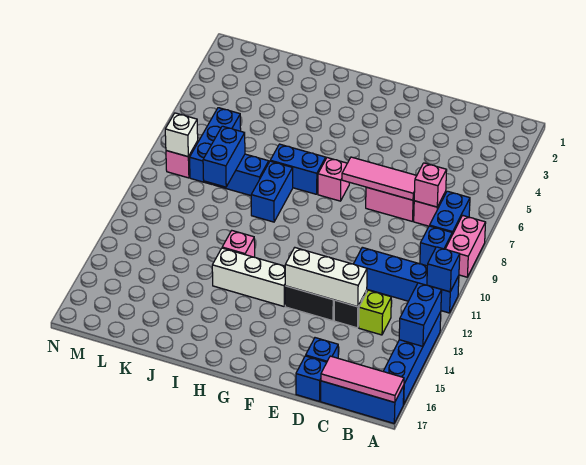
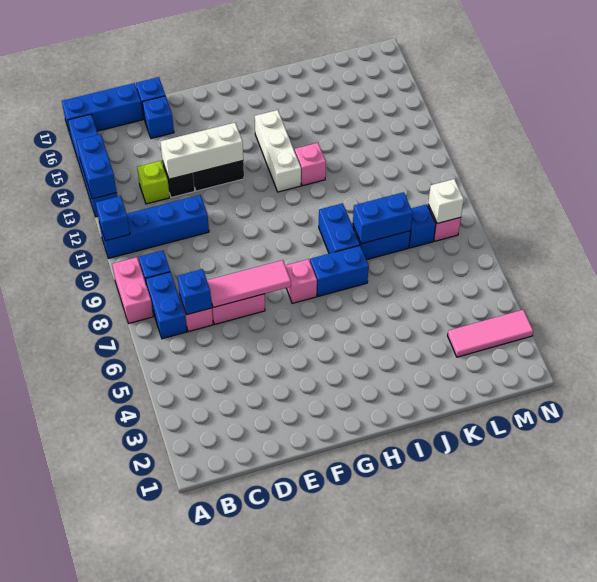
pink tile A17:C17 level 2 -> pink tile L3:N3 level 1
pink brick C7 level 2 -> blue brick C7 level 2
white brick G13:I13 level 1 -> white brick H12:H14 level 1
blue brick K8:K9 level 2 -> blue brick J8:K8 level 2
blue brick L6:L8 level 1 -> blue brick L8 level 1

